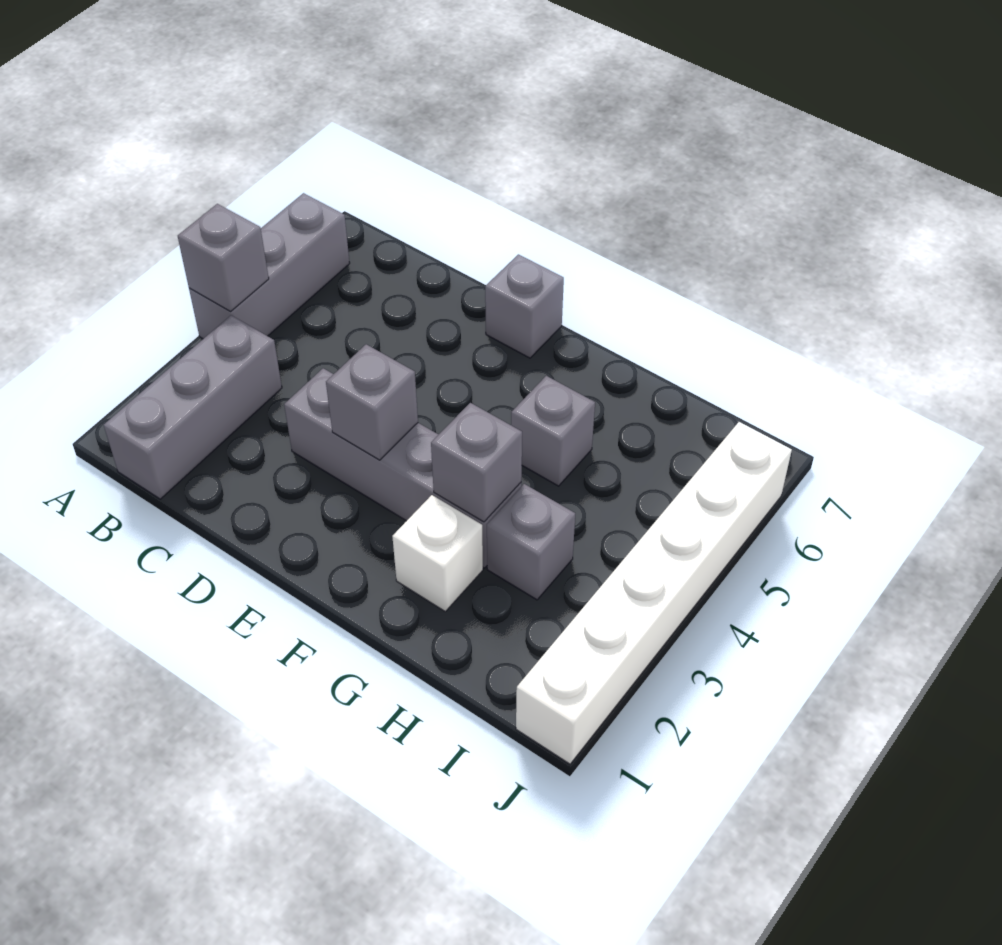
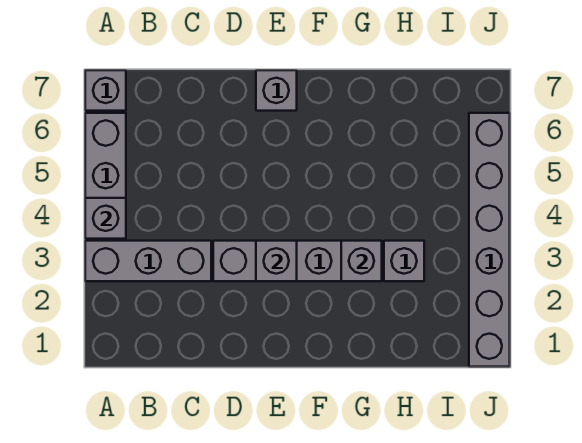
grey brick B1:B3 level 1 -> grey brick A3:C3 level 1
white brick G2 level 1 -> none
grey brick G5 level 1 -> grey brick A7 level 1
white brick J1:J6 level 1 -> grey brick J1:J6 level 1

